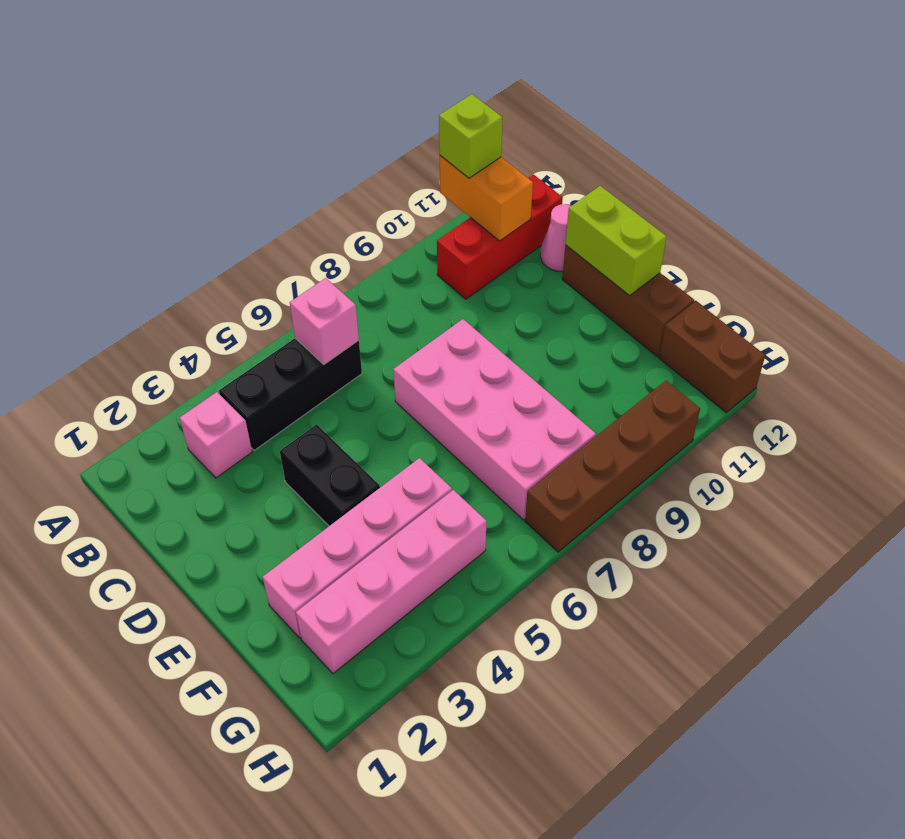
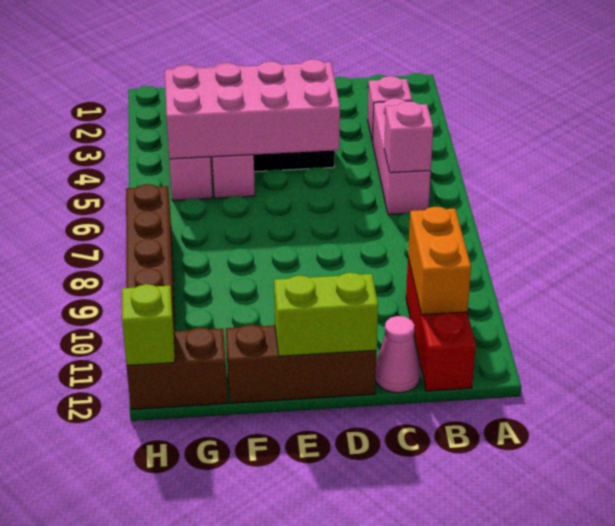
orange brick A11:B11 level 2 -> orange brick B10:B11 level 2
lime brick A11 level 3 -> lime brick H12 level 2
black brick B4:B6 level 1 -> pink brick B4:B6 level 1
pink brick D7:G8 level 1 -> pink brick D4:G5 level 2

